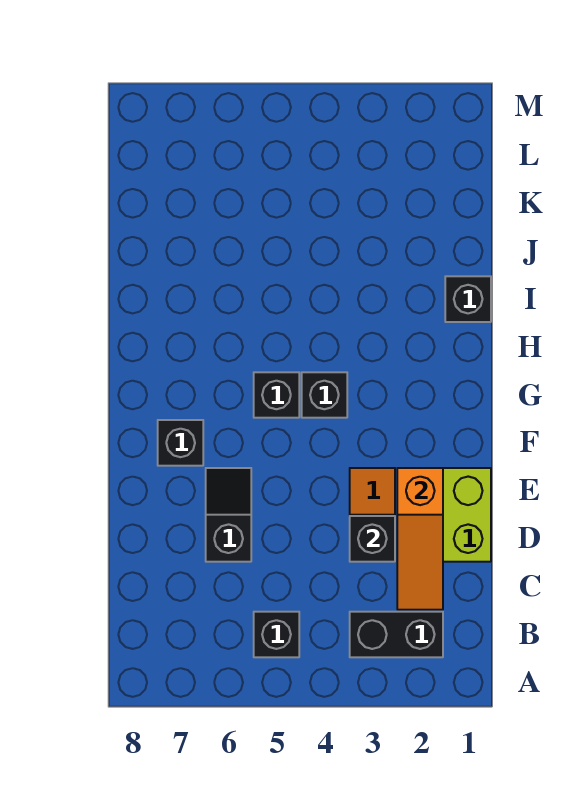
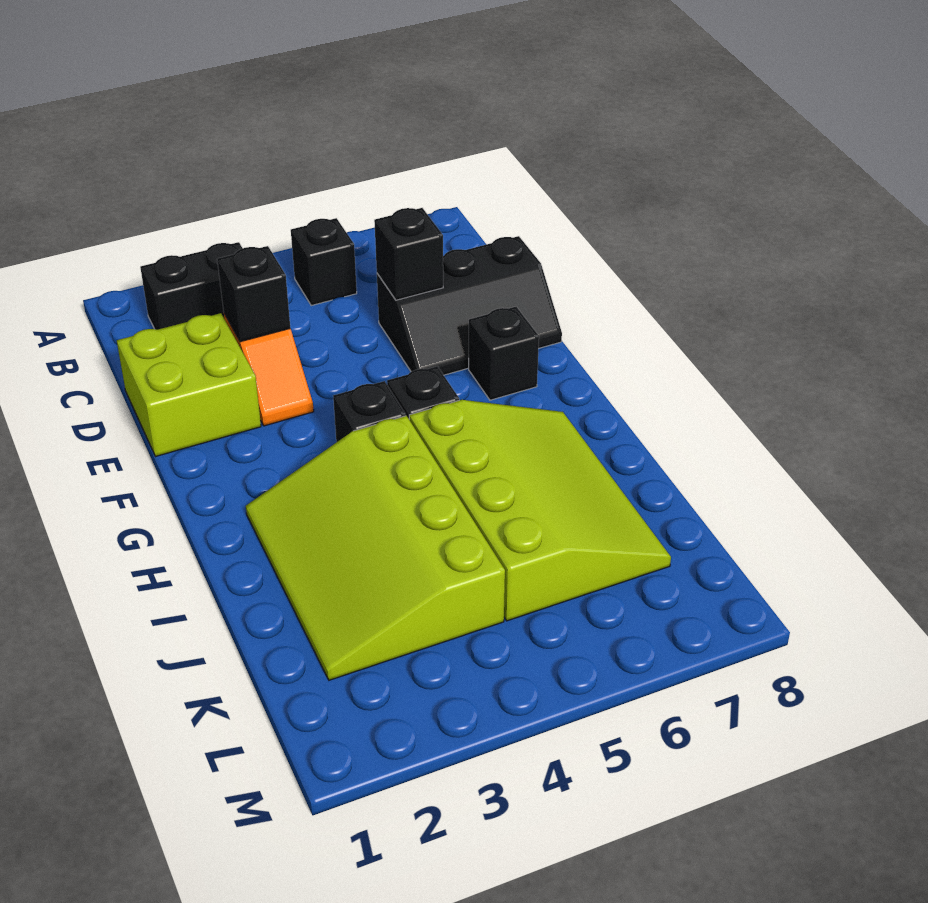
orange slope C2:E2 level 2 top E -> none
black slope D6:E6 level 1 top D -> black slope D6:E8 level 1 top D
none -> lime slope H2:K4 level 1 top 4
none -> lime slope H5:K7 level 1 top 5
black brick I1 level 1 -> black brick D6 level 2

